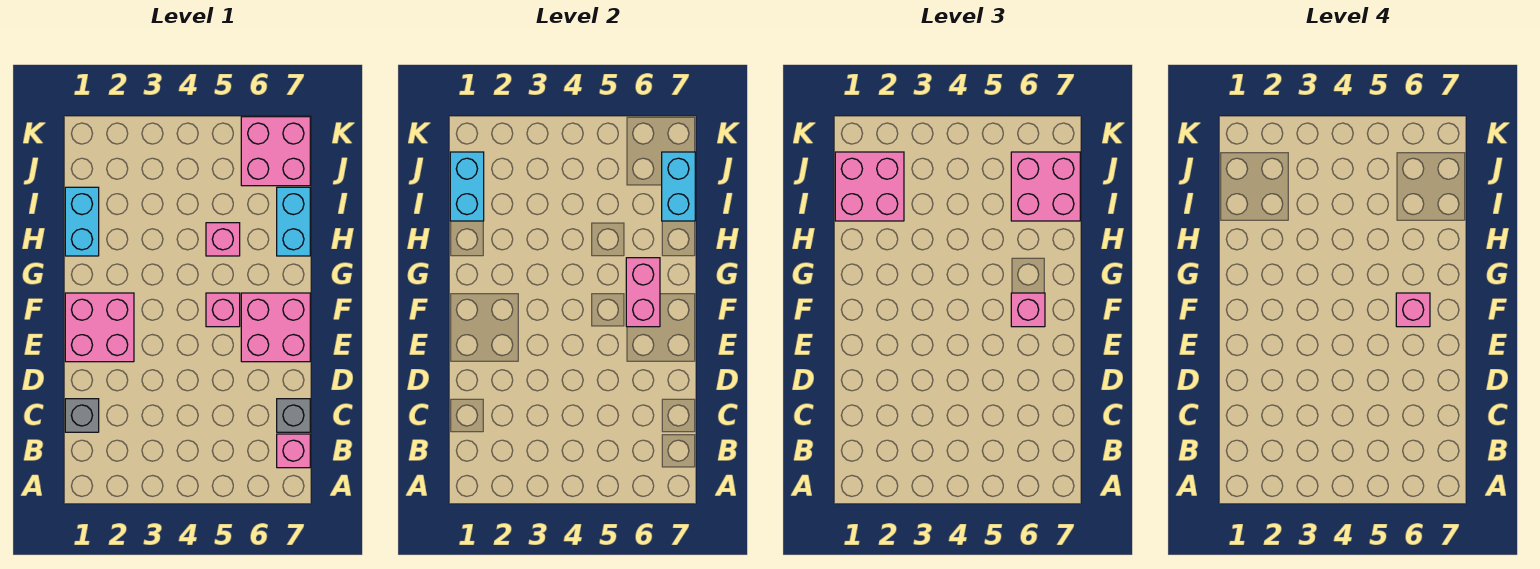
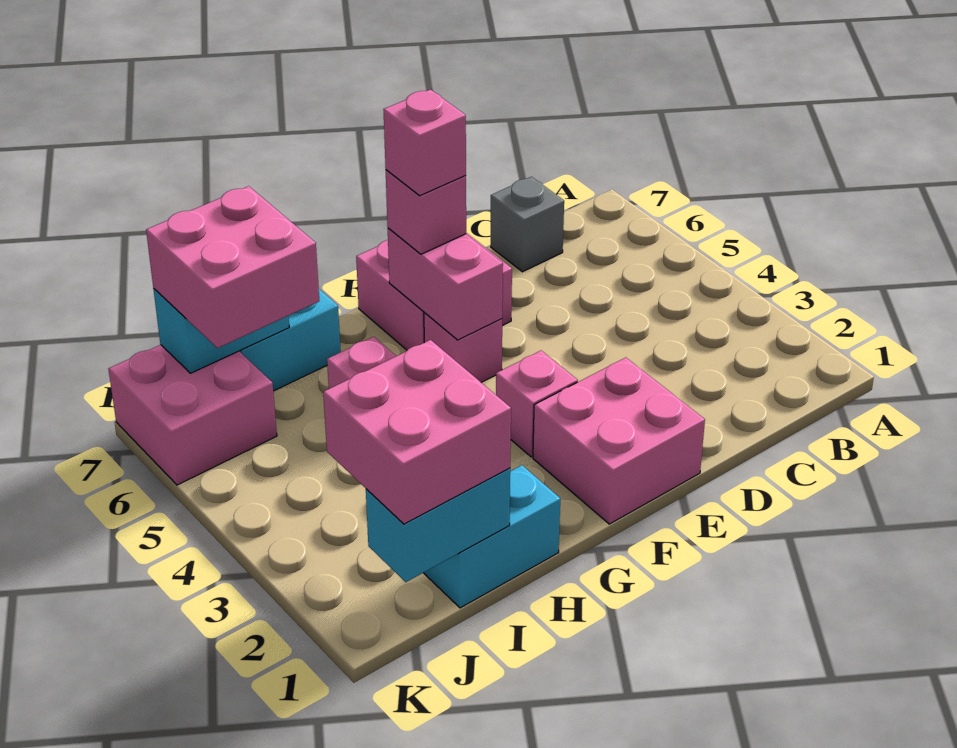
pink brick B7 level 1 -> pink brick F3 level 1
grey brick C1 level 1 -> none
pink brick F6:G6 level 2 -> pink brick F5:F6 level 2

